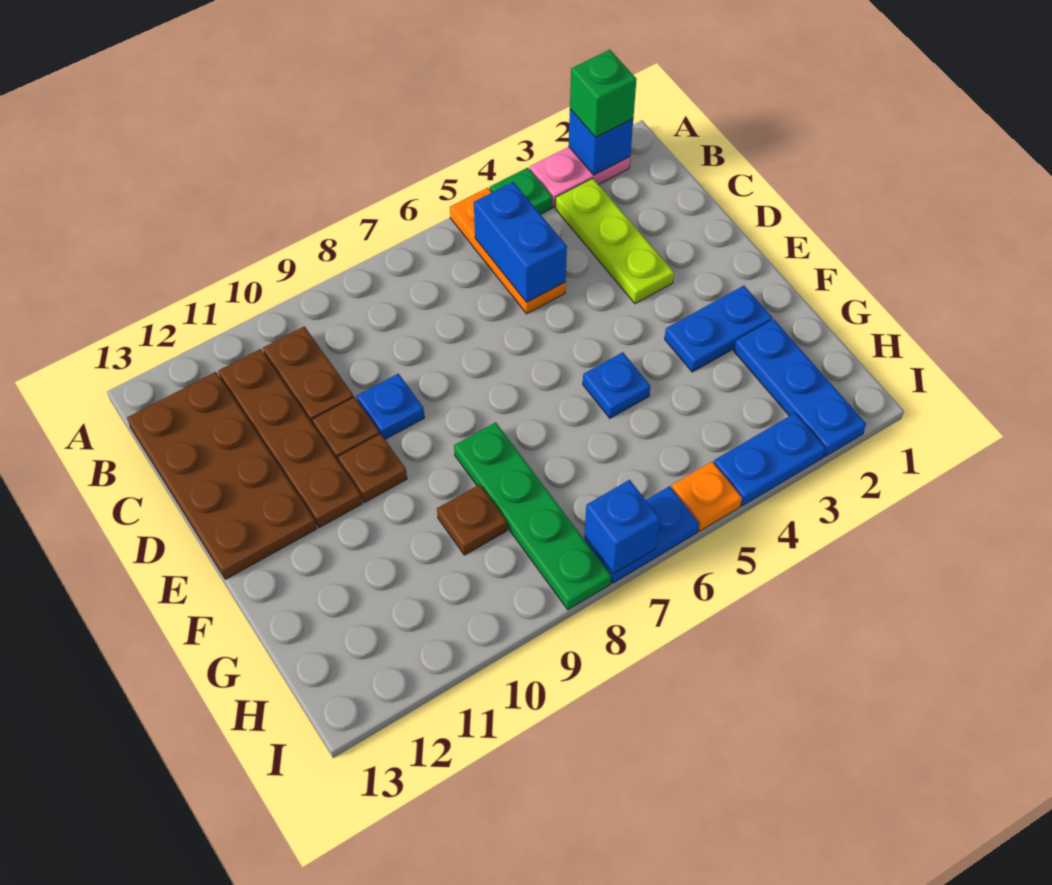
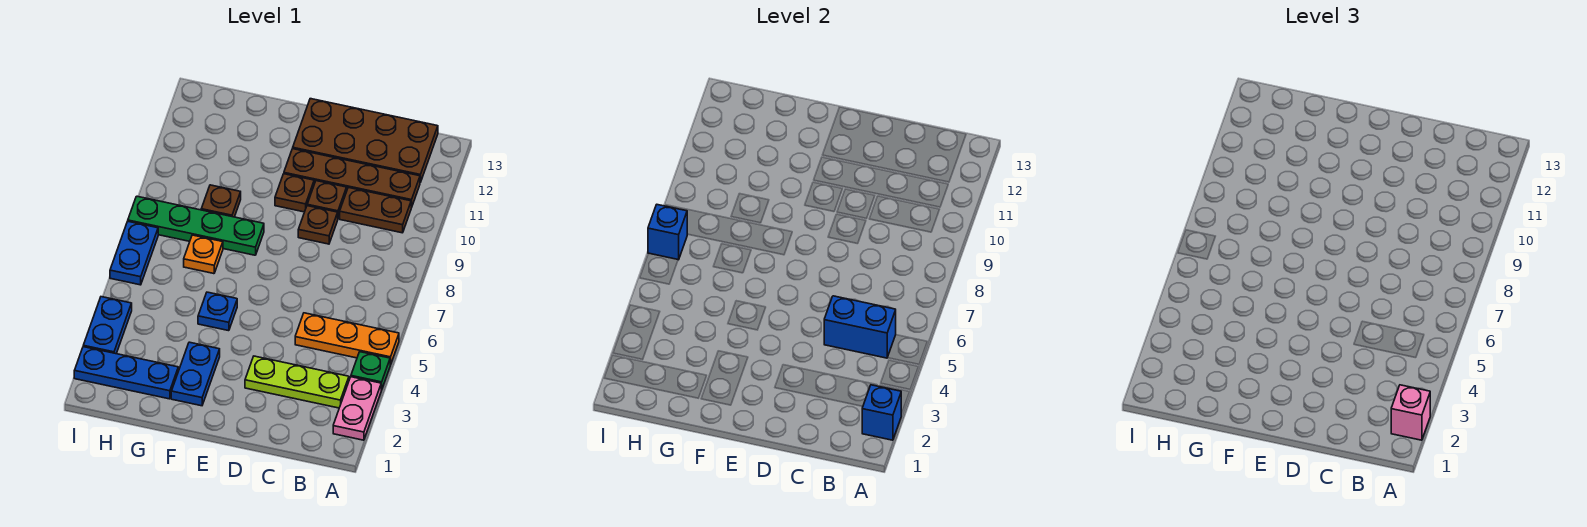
green brick A2 level 3 -> pink brick A2 level 3
blue plate D9 level 1 -> brown plate D9 level 1
orange plate I5 level 1 -> orange plate G7 level 1

